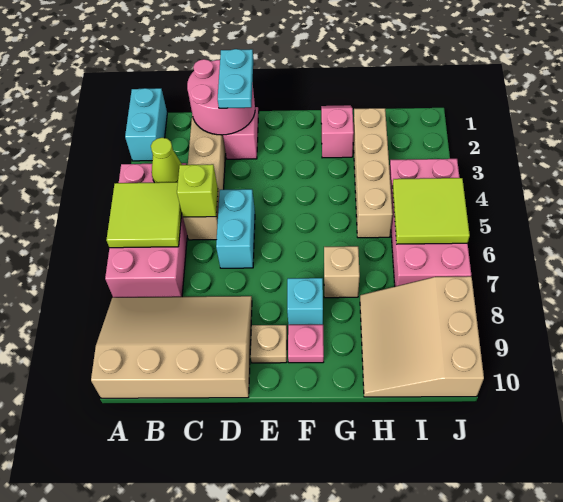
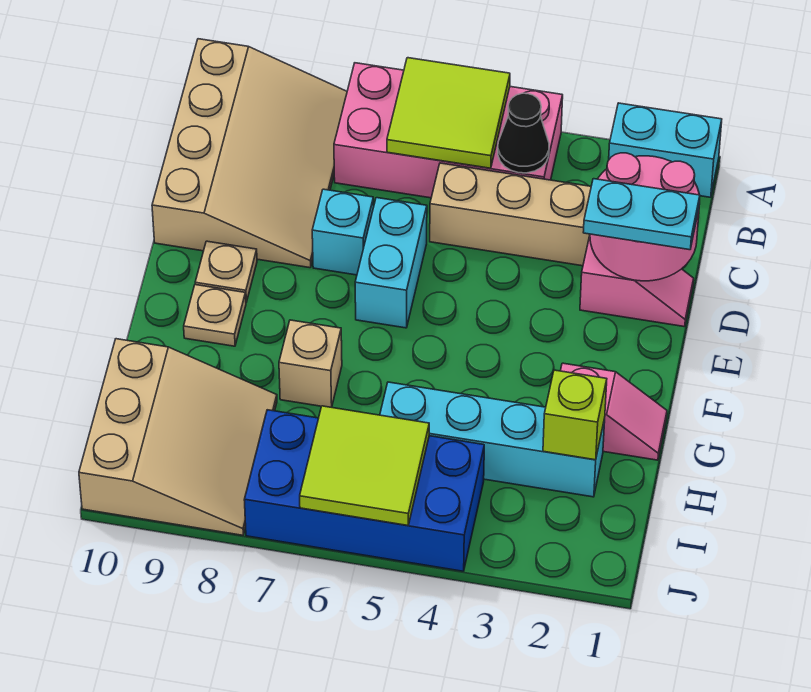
lime cone B4 level 2 -> black cone B4 level 2
lime brick C5 level 2 -> lime brick H2 level 2
cyan brick D5:D6 level 1 -> cyan brick D6:E6 level 1
cyan brick F8 level 1 -> cyan brick D7 level 1
pink plate F9 level 1 -> tan plate F9 level 1
tan brick H2:H5 level 1 -> cyan brick H2:H5 level 1
tan slope H8:J10 level 1 top J -> tan slope H8:J10 level 1 top 10
pink brick I4:J7 level 1 -> blue brick I4:J7 level 1

